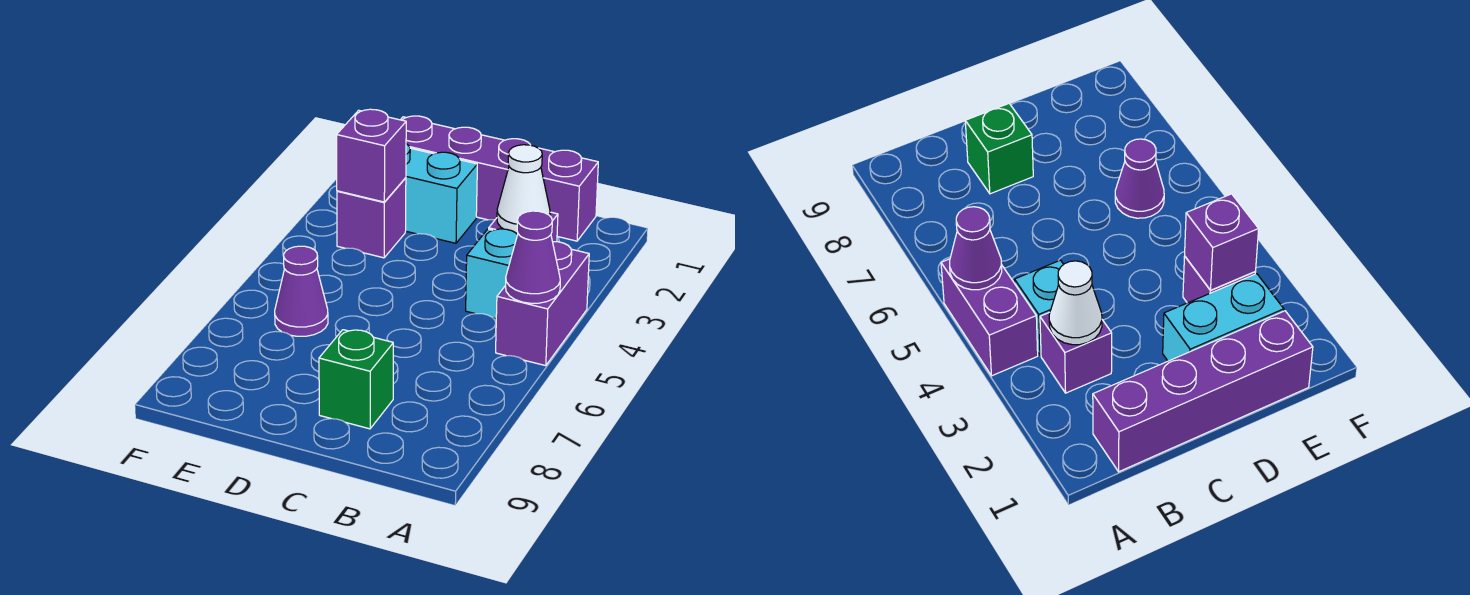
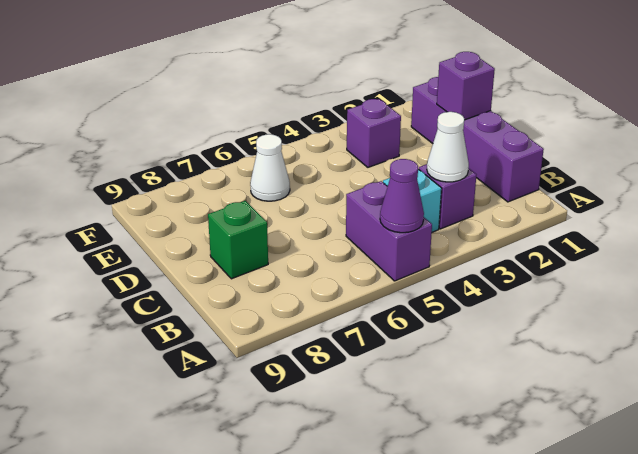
purple brick A4:A5 level 1 -> purple brick A5:B5 level 1
cyan brick D2:E2 level 1 -> none
purple brick E3 level 2 -> purple brick D1 level 2
purple cone E6 level 1 -> white cone E6 level 1

